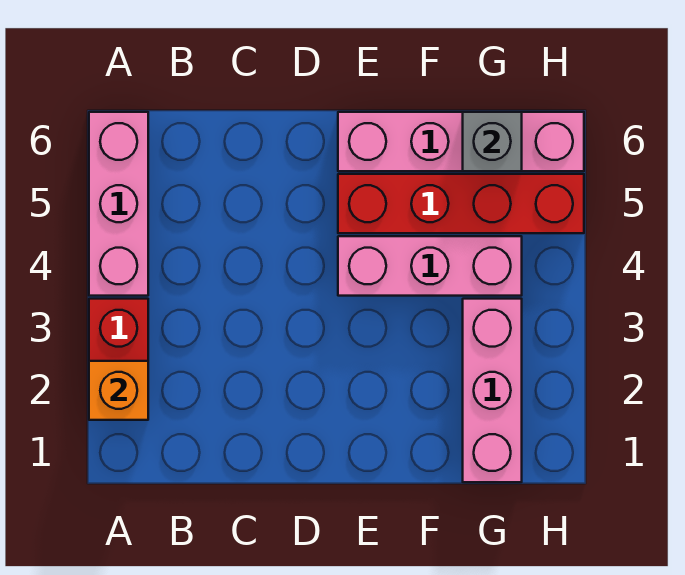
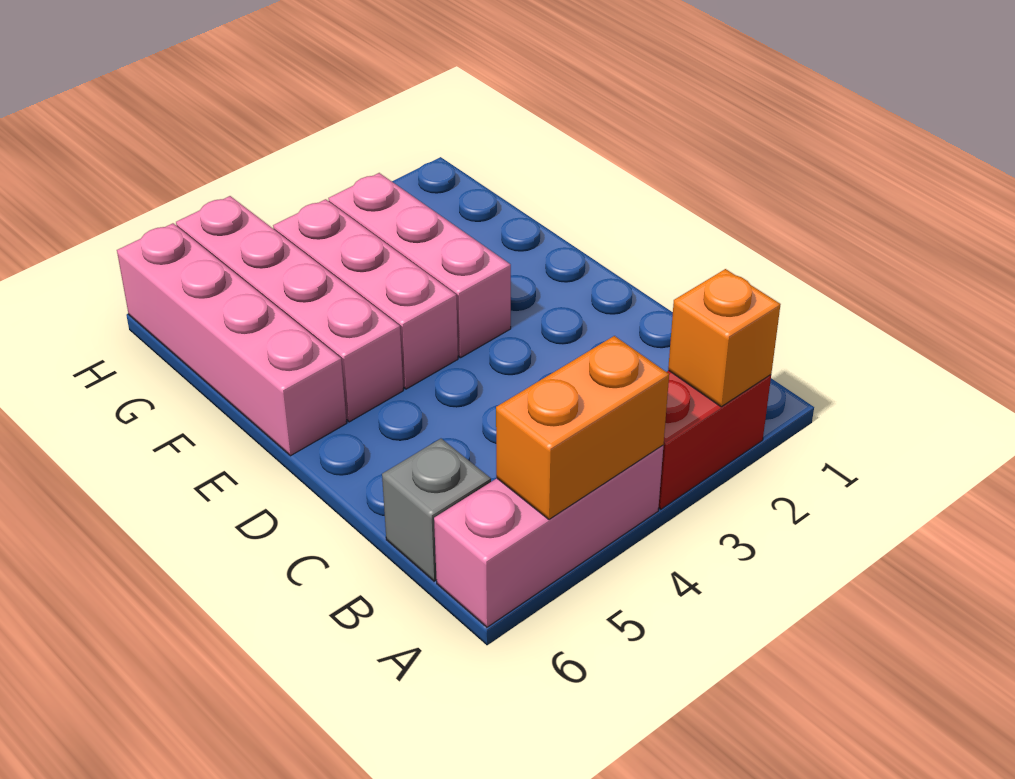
none -> orange brick A4:A5 level 2
red brick E5:H5 level 1 -> pink brick E5:H5 level 1
pink brick G1:G3 level 1 -> pink brick E3:G3 level 1
grey brick G6 level 2 -> grey brick B6 level 1

